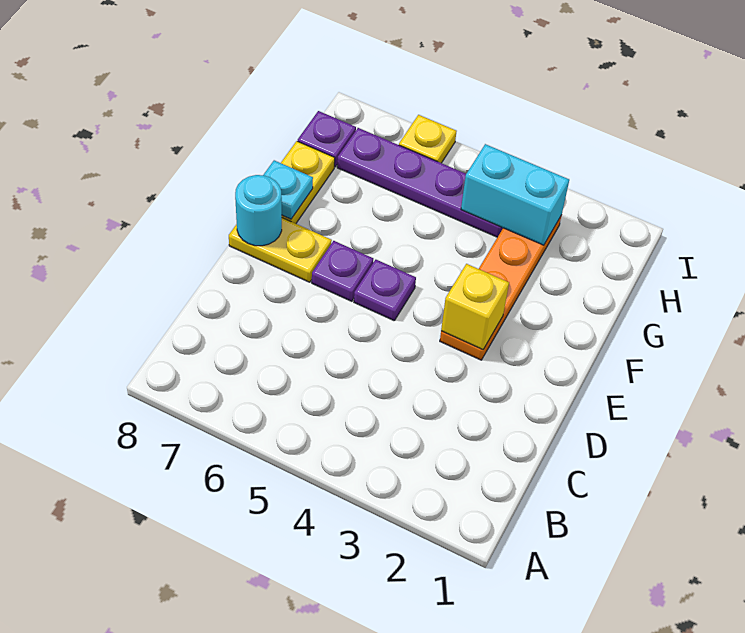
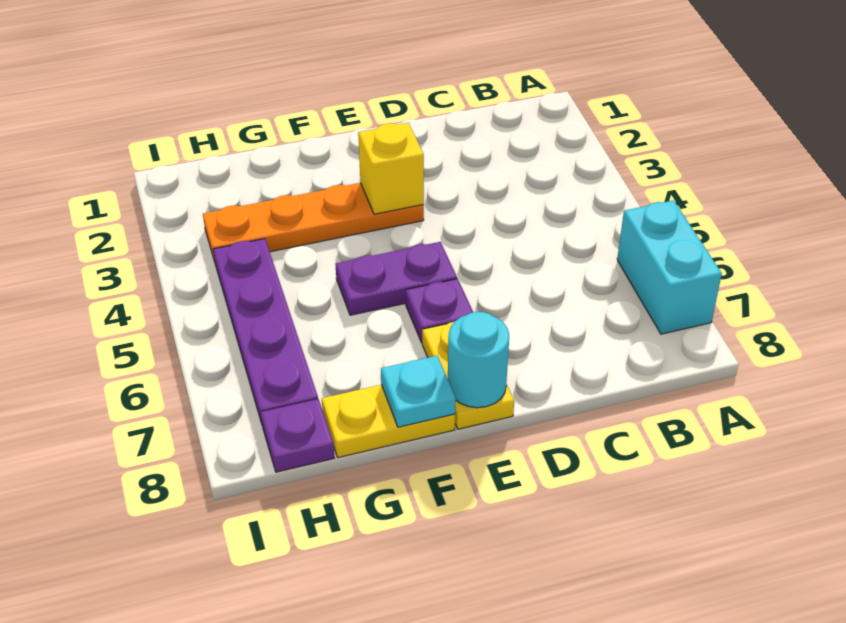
purple plate E5 level 1 -> purple plate E5:F5 level 1
cyan brick H3:H4 level 2 -> cyan brick A6:A7 level 1
yellow plate I6 level 1 -> none

